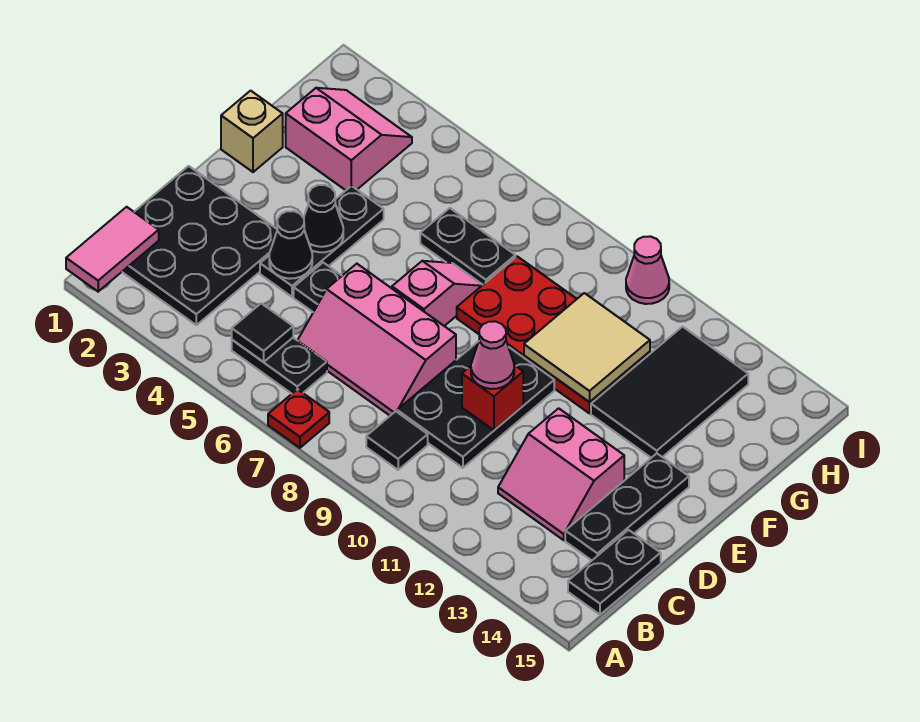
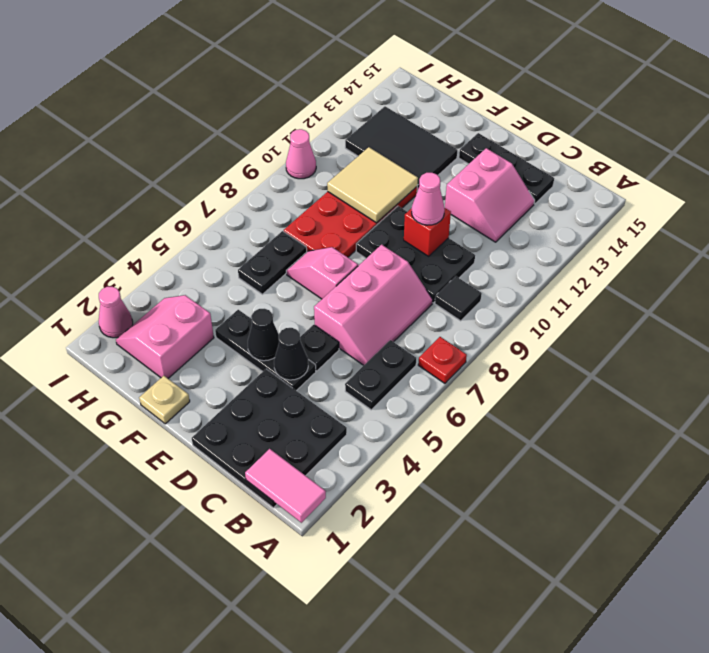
black tile B5 level 2 -> none
black plate B15:C15 level 1 -> none
tan brick F1 level 1 -> tan plate F1 level 1
none -> pink cone I2 level 1

